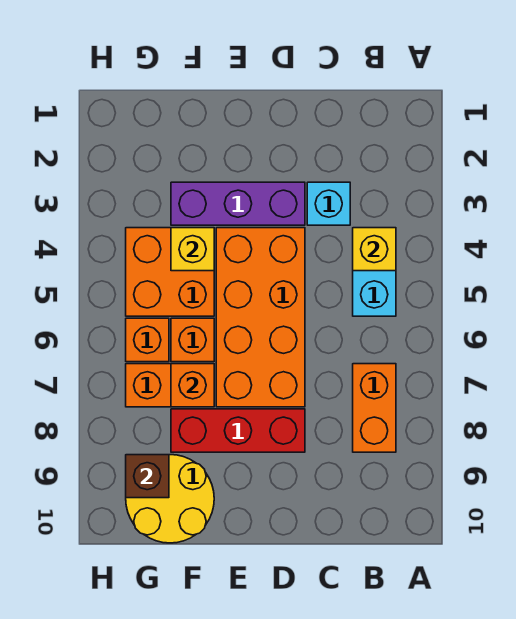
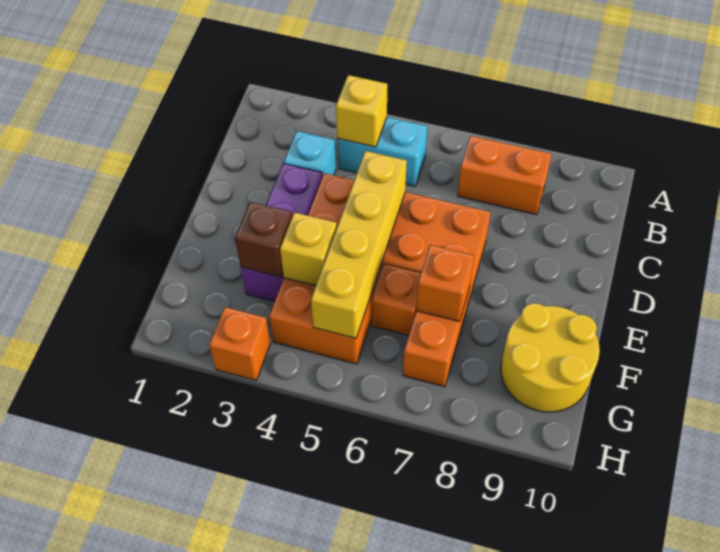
none -> yellow brick D5:G5 level 2
red brick D8:F8 level 1 -> none
orange brick G6 level 1 -> orange brick H3 level 1
brown brick G9 level 2 -> brown brick F3 level 2

